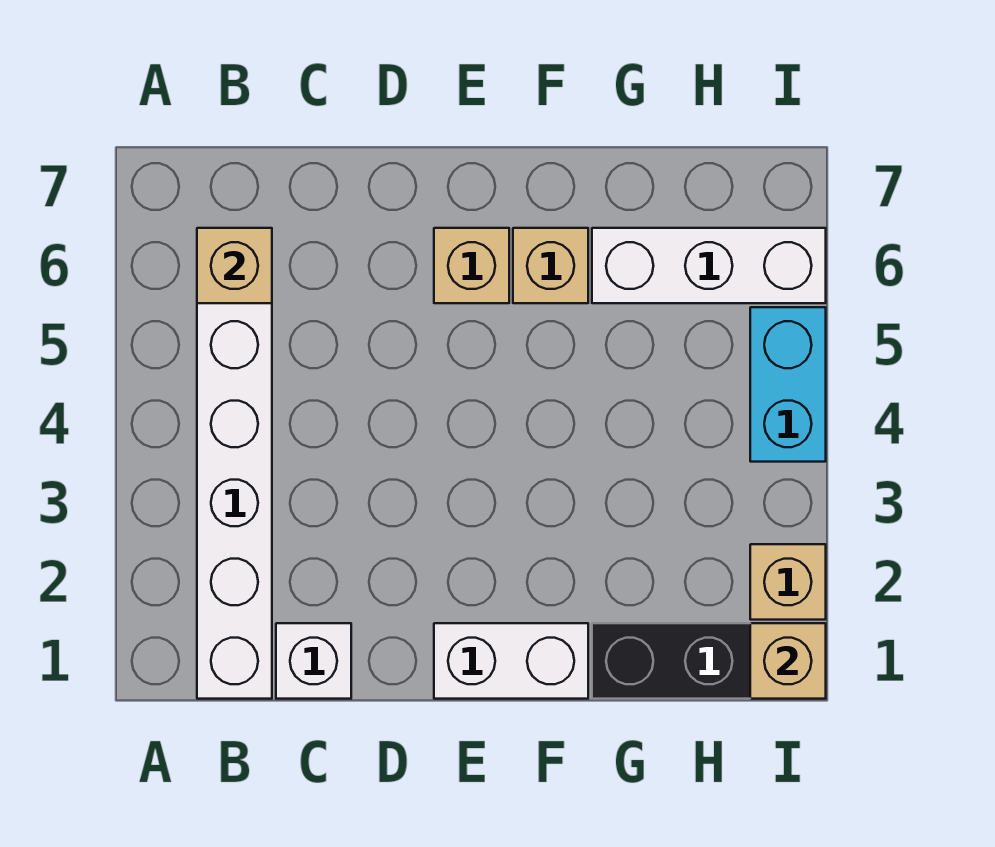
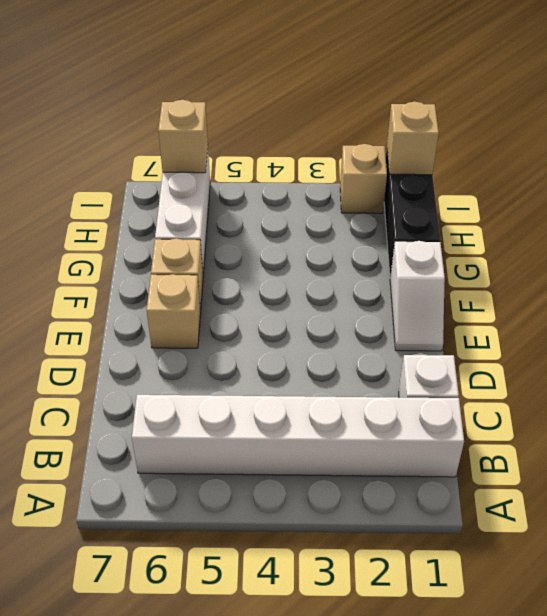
tan brick B6 level 2 -> tan brick I6 level 2
white brick E1:F1 level 1 -> white slope E1:F1 level 1 top F
cyan brick I4:I5 level 1 -> none

